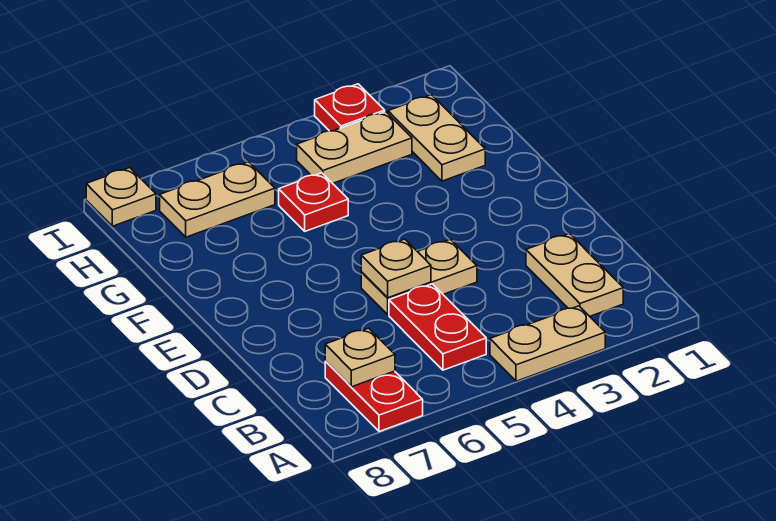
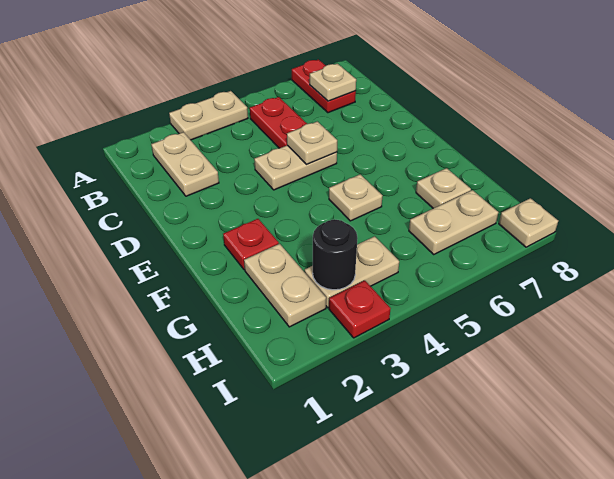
none -> tan plate F5 level 1
red plate G5 level 1 -> red plate F2 level 1
none -> tan plate G7 level 1
none -> black round brick H3 level 2

